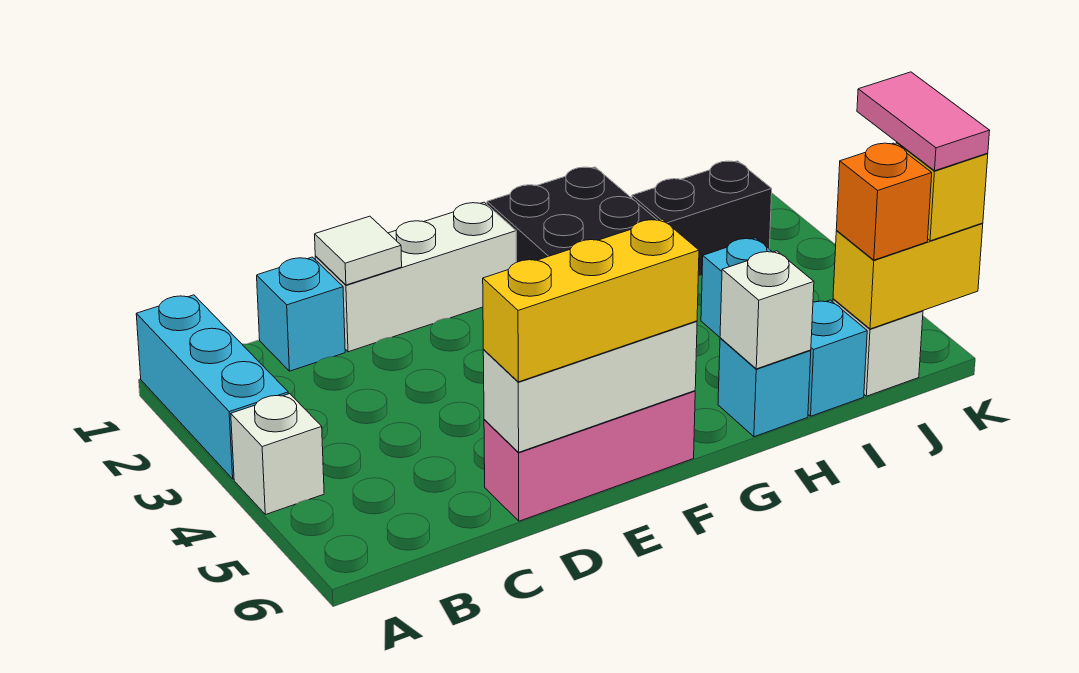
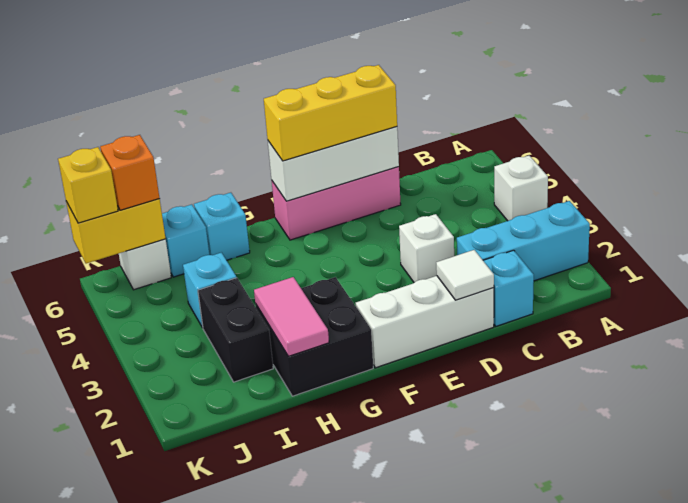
cyan brick A1:A3 level 1 -> cyan brick A2:C2 level 1
white brick H6 level 2 -> white brick D3 level 1
black brick I2:J2 level 1 -> black brick I2:I3 level 1
pink tile K5:K6 level 4 -> pink tile H1:H2 level 2

